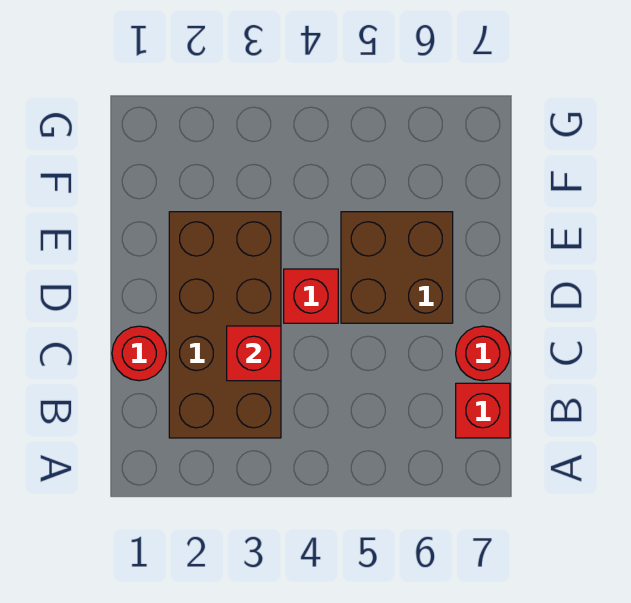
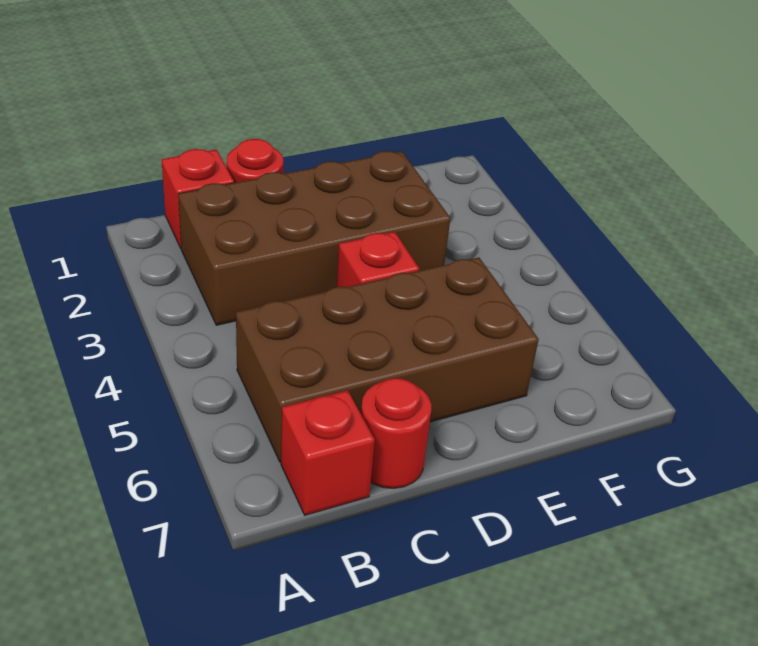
red brick C3 level 2 -> red brick B1 level 1
brown brick D5:E6 level 1 -> brown brick B5:E6 level 1

